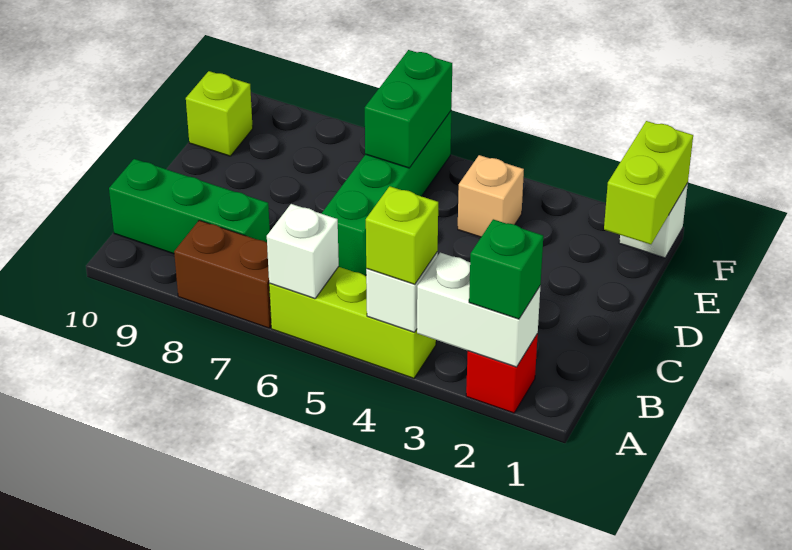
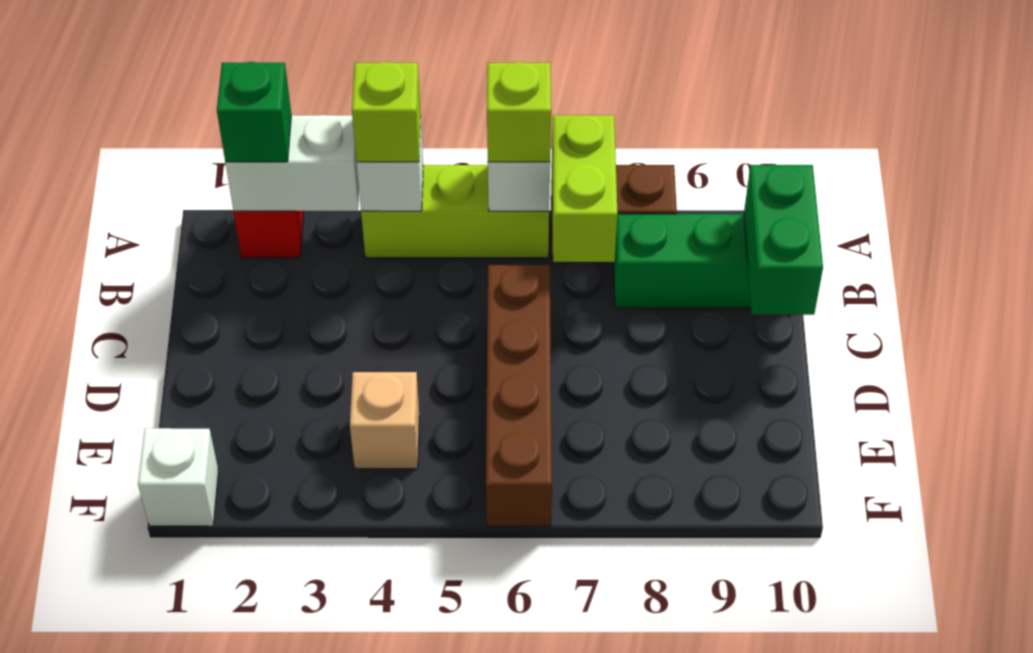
green brick C6:F6 level 1 -> brown brick C6:F6 level 1
lime brick E1:F1 level 2 -> lime brick A7:B7 level 2
green brick E6:F6 level 2 -> green brick B10:C10 level 2
lime brick E10 level 1 -> lime brick A6 level 3

